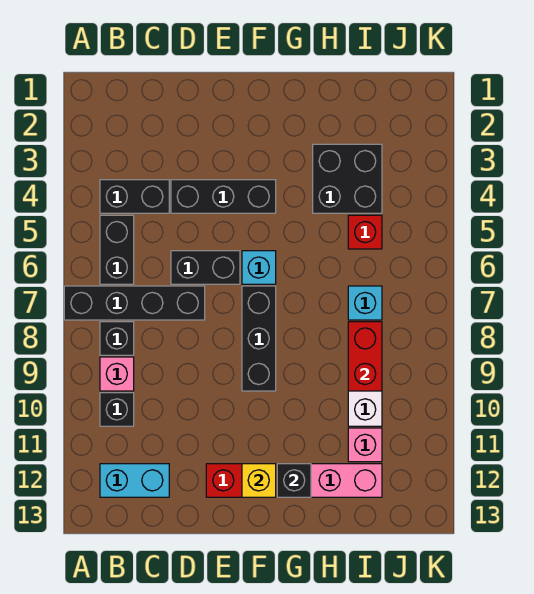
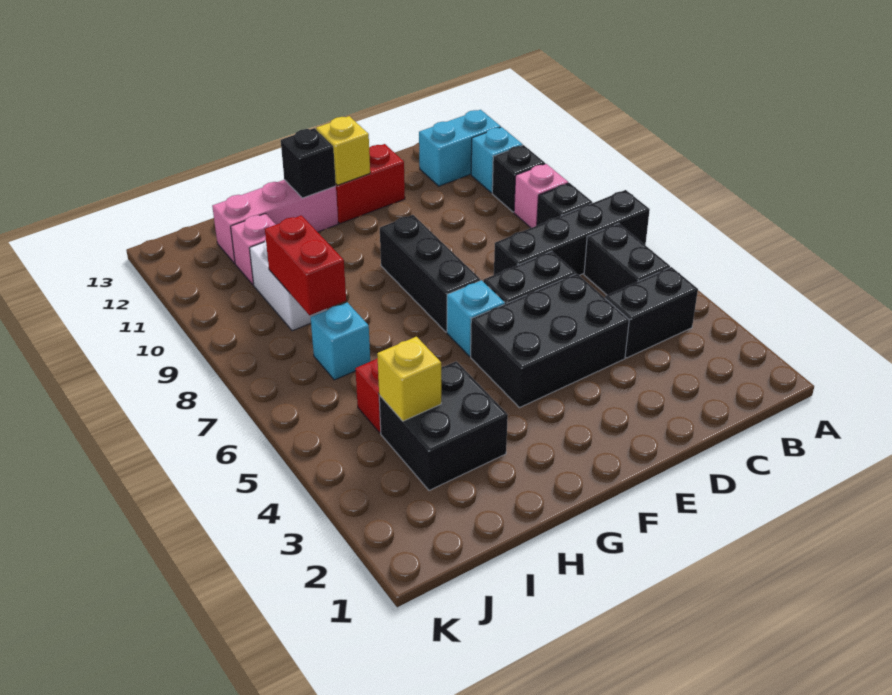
none -> cyan brick B11 level 1
black brick D4:F4 level 1 -> black brick D4:F5 level 1
none -> yellow brick I4 level 2

